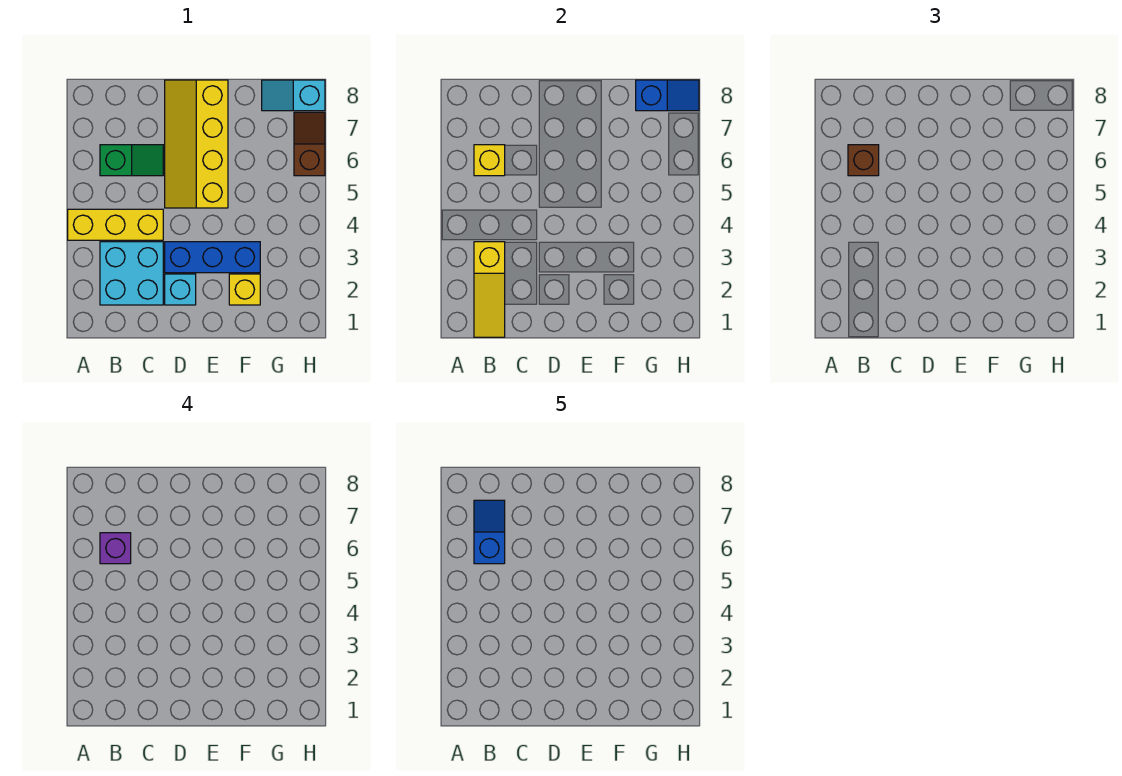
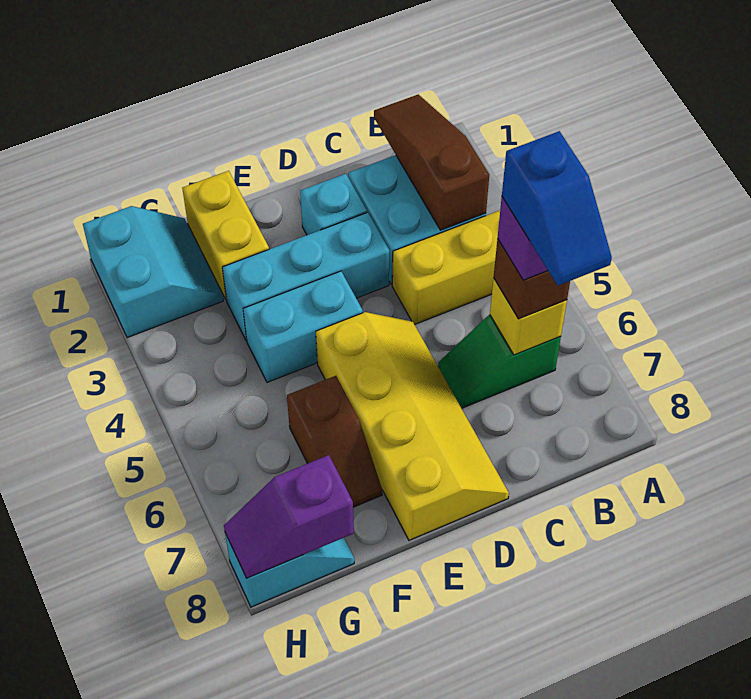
yellow slope B1:B3 level 2 top 3 -> brown slope B1:B3 level 2 top 3
blue brick D3:F3 level 1 -> cyan brick D3:F3 level 1
none -> cyan brick E4:F4 level 1
yellow brick F2 level 1 -> yellow brick F1:F2 level 1
none -> cyan slope G1:H2 level 1 top H
blue slope G8:H8 level 2 top G -> purple slope G8:H8 level 2 top G
brown slope H6:H7 level 1 top 6 -> brown slope F6:F7 level 1 top 6

